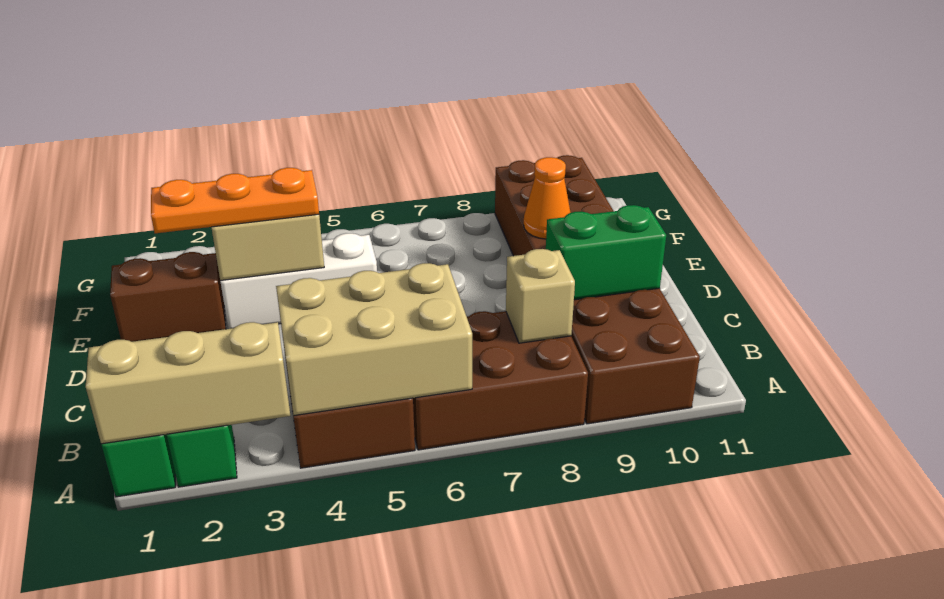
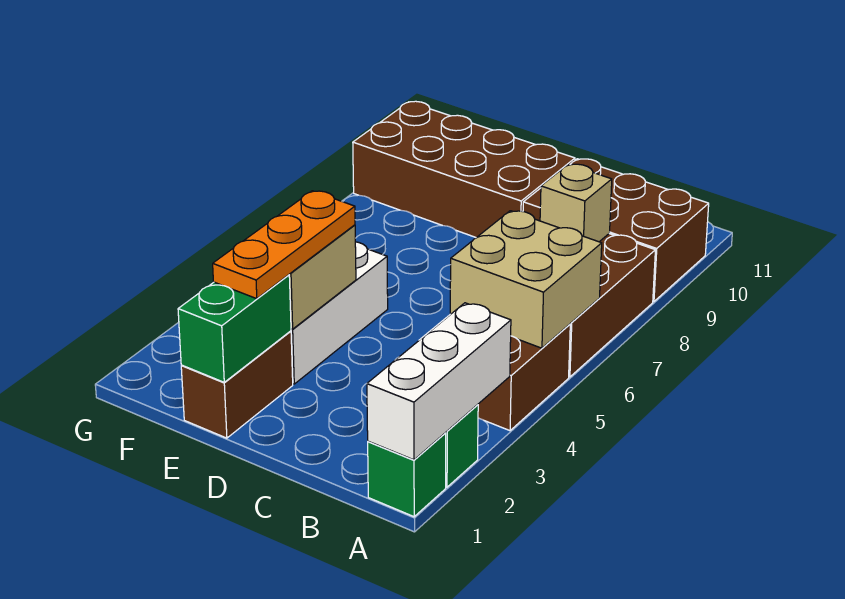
tan brick A1:A3 level 2 -> white brick A1:A3 level 2
tan brick A4:B6 level 2 -> tan brick A5:B6 level 2
green brick C9:C10 level 2 -> green brick E1:E2 level 2
orange cone E9 level 2 -> none

